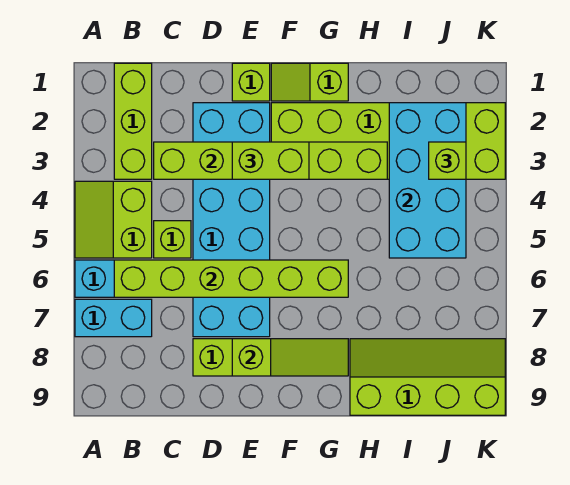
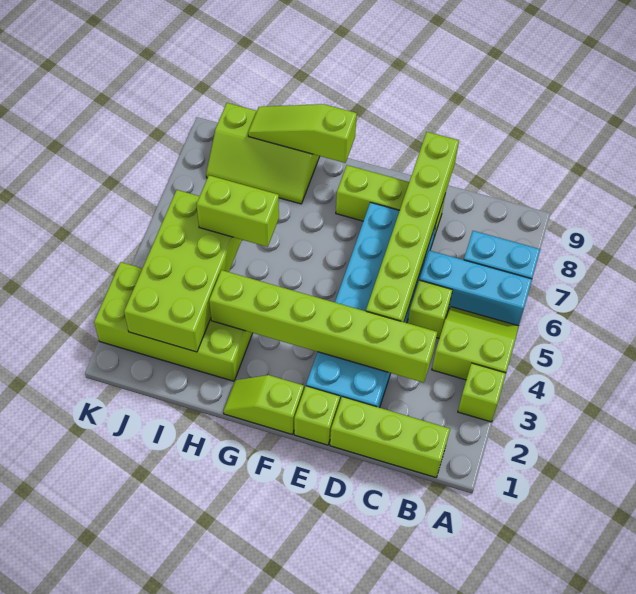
lime slope A4:B5 level 1 top B -> lime slope A4:B5 level 1 top 4
lime brick B1:B3 level 1 -> lime brick B1:D1 level 1
lime brick B6:G6 level 2 -> lime brick D4:D9 level 2
lime brick E3:F3 level 3 -> lime brick H5:I5 level 3
lime slope E8:G8 level 2 top E -> lime slope G9:I9 level 2 top G
lime slope F1:G1 level 1 top G -> lime slope F1:G1 level 1 top F
lime brick F2:K3 level 1 -> lime brick H2:K3 level 1
lime slope H8:K9 level 1 top 9 -> lime slope H8:J9 level 1 top 9
cyan brick I2:J5 level 2 -> lime brick I2:J5 level 2
lime brick J3 level 3 -> lime brick A3 level 1

